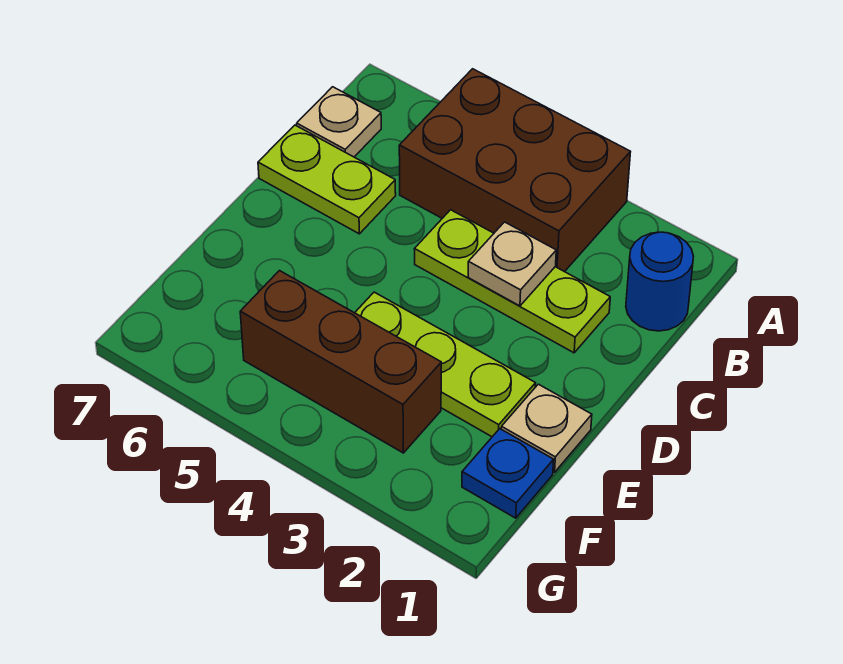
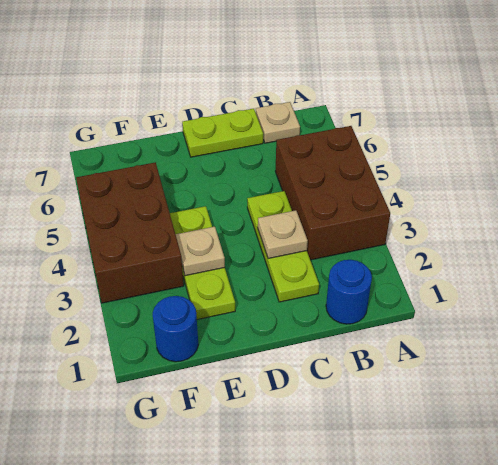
lime plate C6:C7 level 1 -> lime plate C7:D7 level 1
tan plate E1 level 1 -> tan plate E3 level 2
blue plate F1 level 1 -> blue round brick F1 level 1
brown brick F3:F5 level 1 -> brown brick F3:G5 level 1

